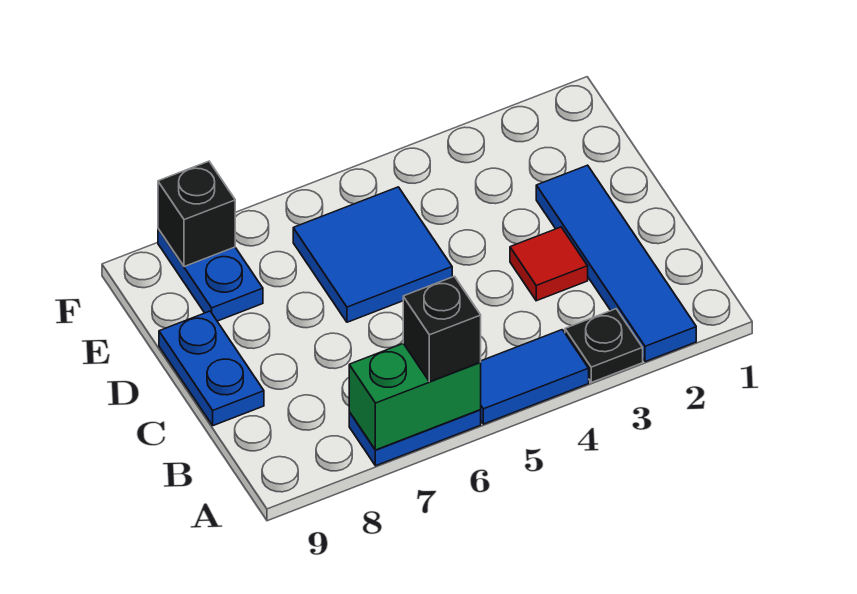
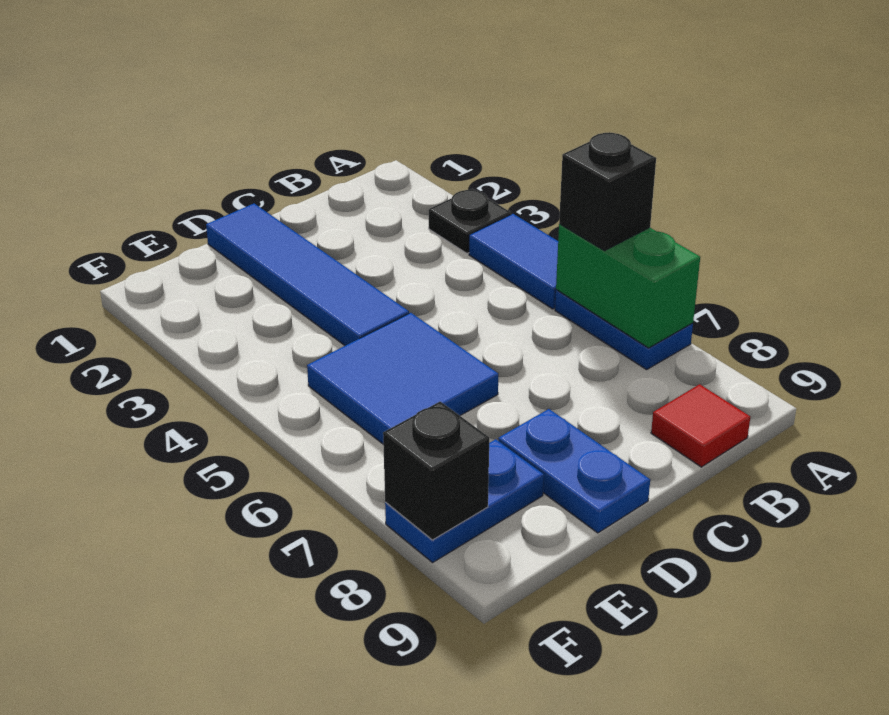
blue tile A2:D2 level 1 -> blue tile D1:D4 level 1
red tile C3 level 1 -> red tile B9 level 1
blue plate C9:D9 level 1 -> blue plate D8:D9 level 1

